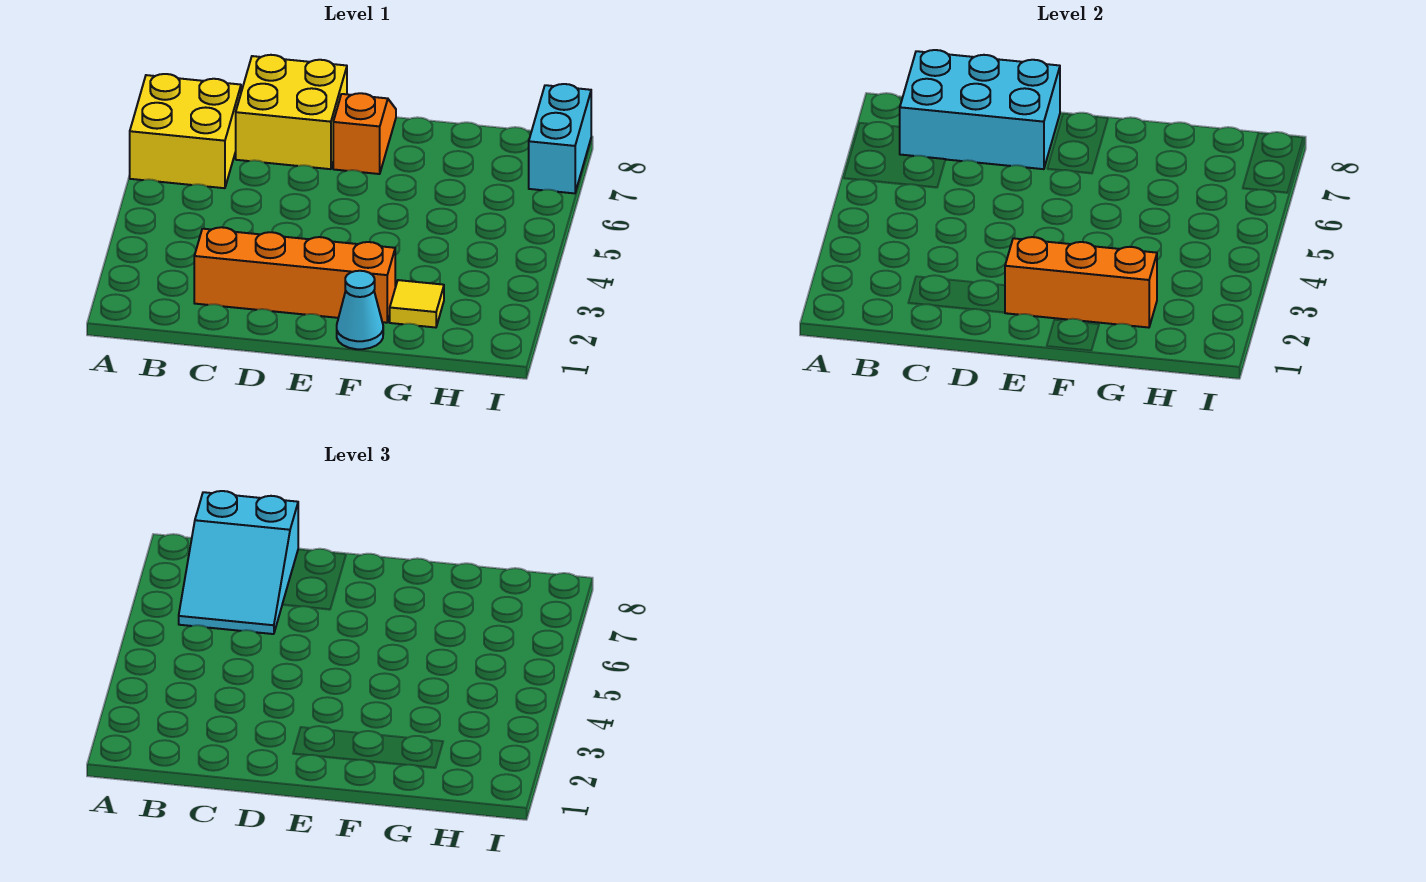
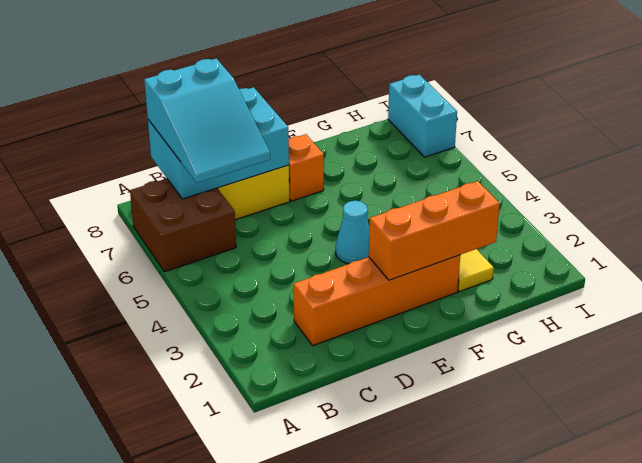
yellow brick A6:B7 level 1 -> brown brick A6:B7 level 1
cyan cone F1 level 1 -> cyan cone E4 level 1

